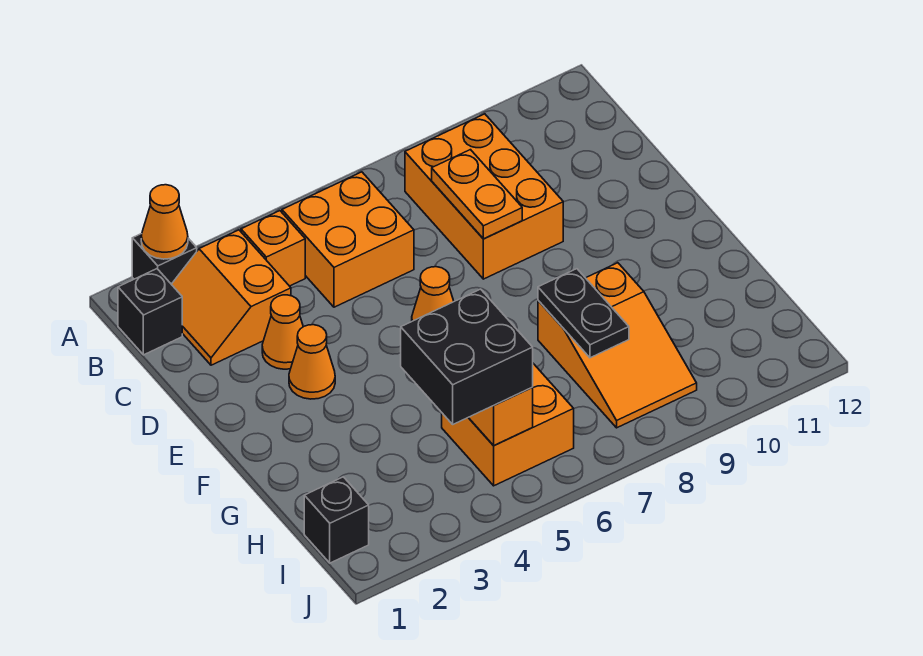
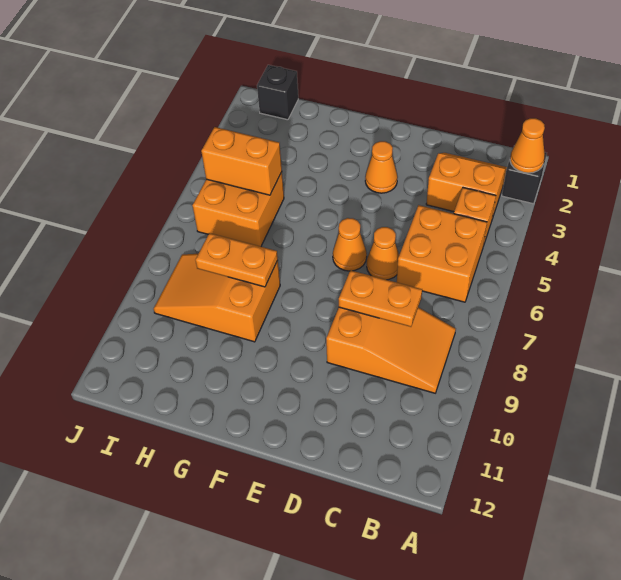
black brick B1 level 1 -> none
orange brick B8:D9 level 1 -> orange slope B8:D9 level 1 top D
orange cone D3 level 1 -> orange cone D6 level 1
black plate G8:H8 level 2 -> orange plate G8:H8 level 2
black brick H4:I5 level 3 -> none

